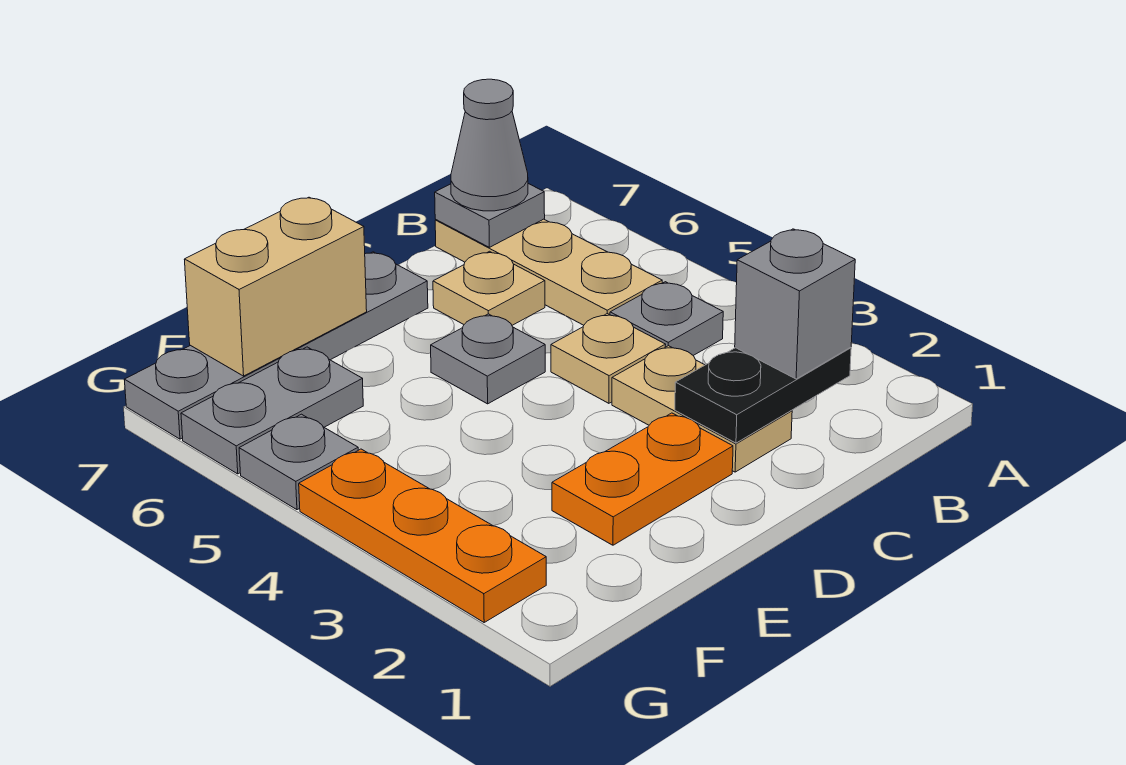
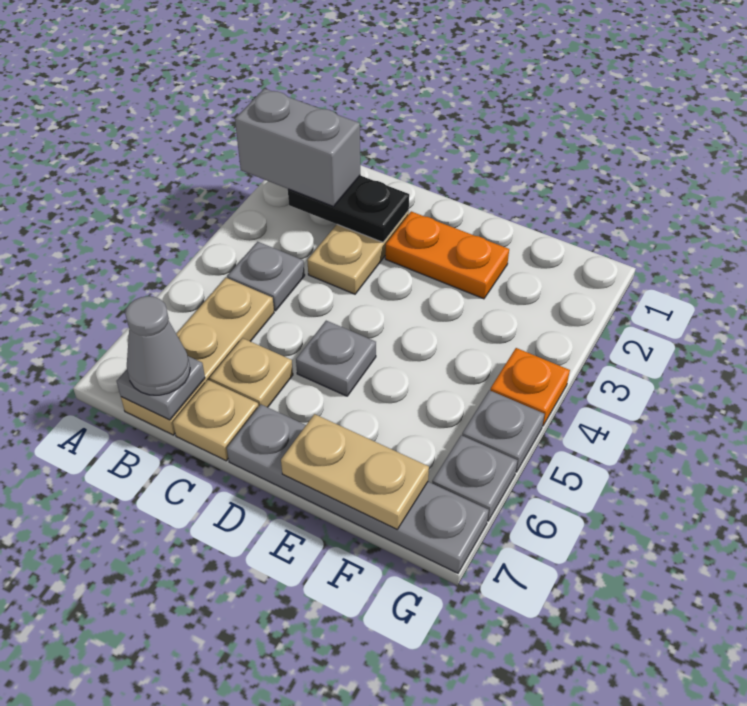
grey brick B2 level 3 -> grey brick A2:B2 level 3
tan plate C4 level 1 -> tan plate C7 level 1
tan brick E7:F7 level 2 -> tan plate E7:F7 level 2
grey plate F6:G6 level 1 -> grey plate G6 level 1
orange plate G2:G4 level 1 -> orange plate G4 level 1

